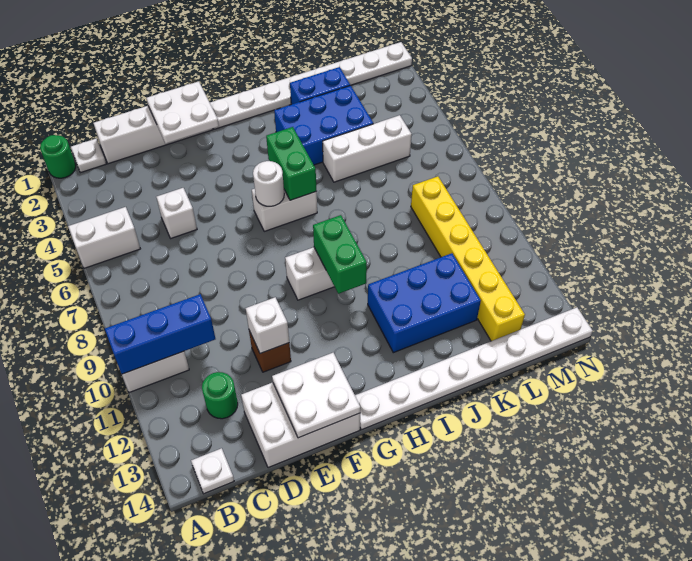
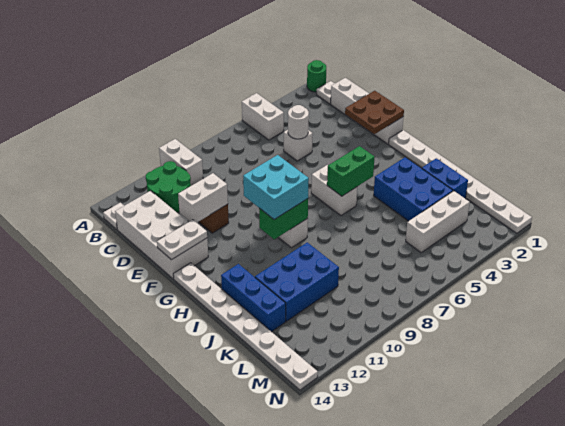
blue brick A10:C10 level 2 -> blue brick I13:K13 level 1
green round brick C12 level 1 -> green round brick B11:C12 level 1
white brick D13:F14 level 1 -> white brick C13:F14 level 1
white plate E1:F2 level 2 -> brown plate E1:F2 level 2
white brick E11 level 2 -> white brick E11:E12 level 2
white plate E13:F14 level 2 -> white plate F13:F14 level 2
white round brick G6 level 2 -> white round brick D5 level 2
none -> cyan brick G9:H10 level 3
blue brick I11:K12 level 1 -> blue brick J10:K12 level 1
white brick J5:L5 level 1 -> white brick L3:L5 level 1
yellow brick L8:L13 level 1 -> none

